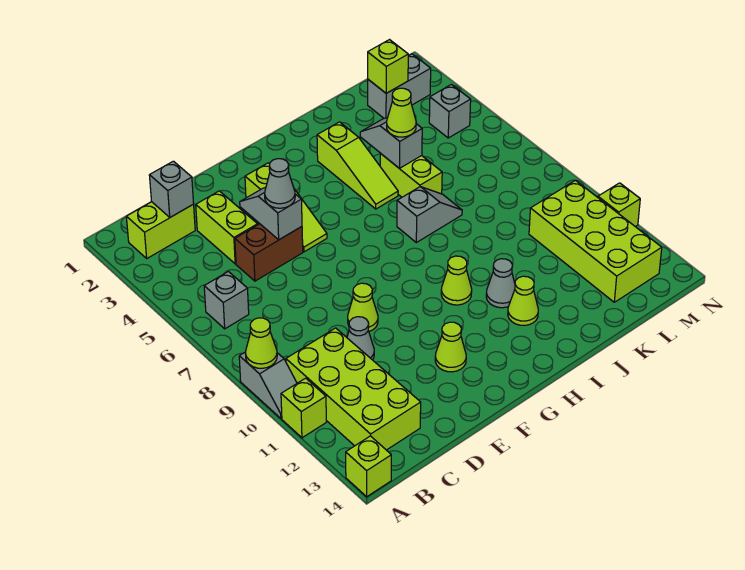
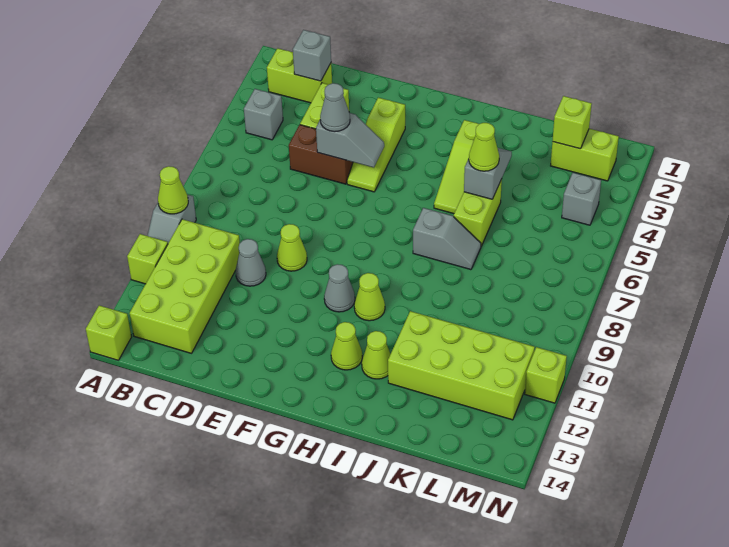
grey brick B6 level 1 -> grey brick B4 level 1
grey slope E4:E5 level 2 top 5 -> grey slope E5:F5 level 2 top E
lime cone F12 level 1 -> lime cone H12 level 1
grey cone I11 level 1 -> grey cone G10 level 1
grey brick L2:M2 level 1 -> lime brick L2:M2 level 1
lime brick L10:M13 level 1 -> lime brick J11:M12 level 1

